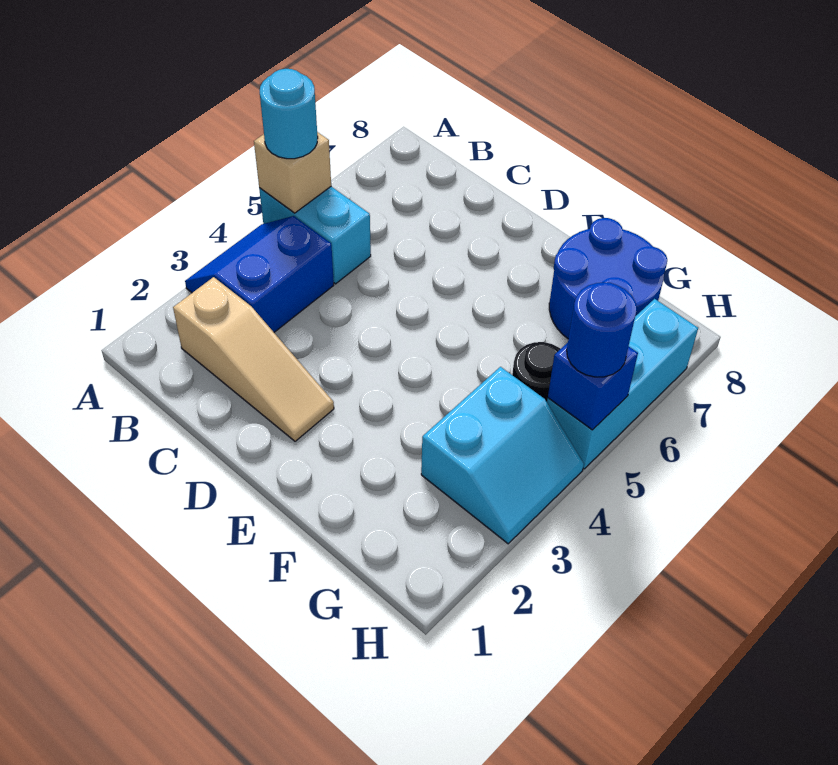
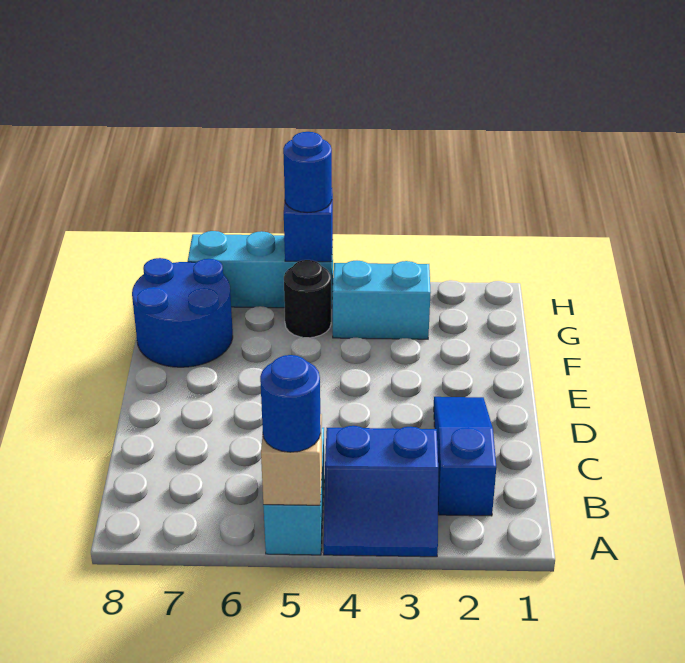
cyan round brick A5 level 3 -> blue round brick A5 level 3
tan slope B2:D2 level 1 top B -> blue slope B2:D2 level 1 top B

